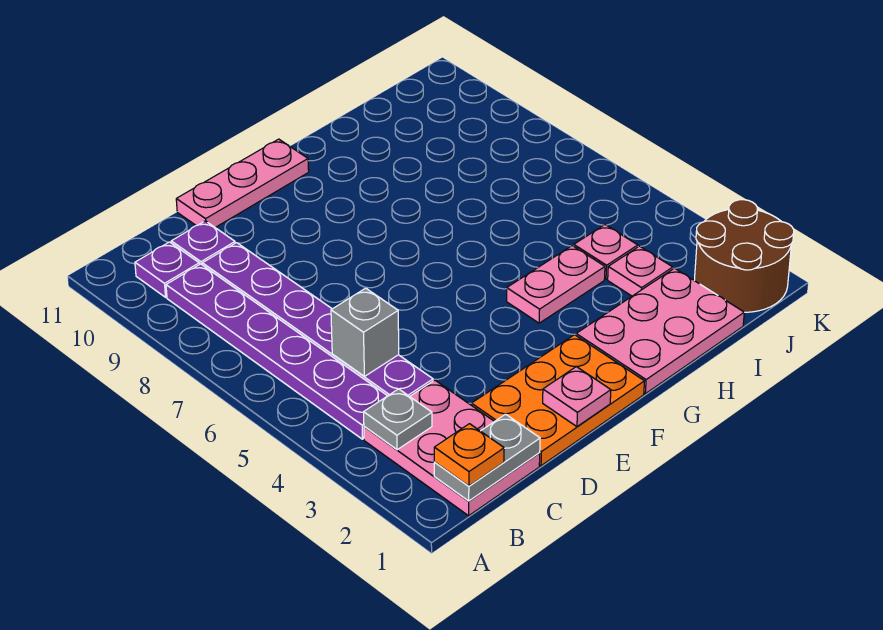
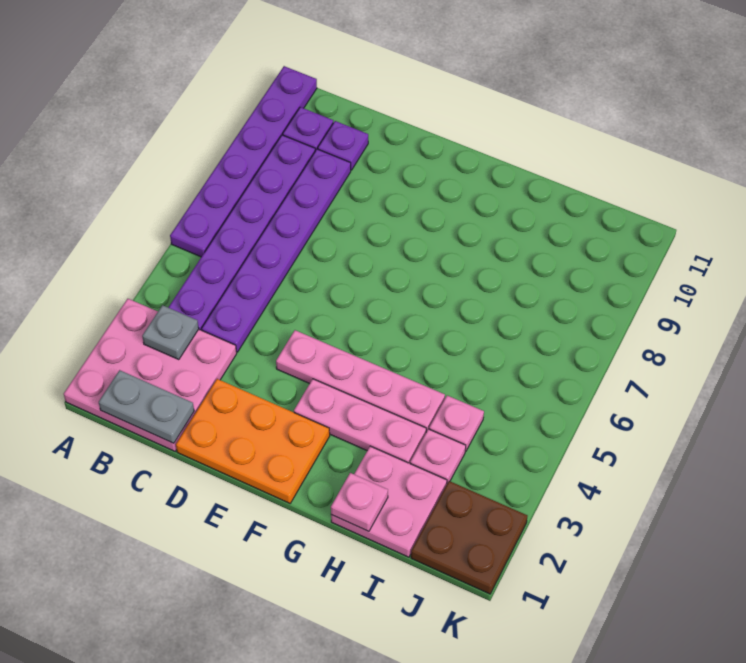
none -> purple plate A6:A11 level 1
pink plate B1:C3 level 1 -> pink plate A1:C3 level 1
orange plate B1 level 3 -> none
grey brick C5 level 2 -> none
pink plate D11:F11 level 1 -> pink plate F3:H3 level 1
pink plate E1 level 2 -> pink plate H1 level 2
pink plate G1:I2 level 1 -> pink plate H1:I2 level 1
pink plate G4:H4 level 1 -> pink plate E4:H4 level 1
brown round brick J1:K2 level 1 -> brown plate J1:K2 level 1

